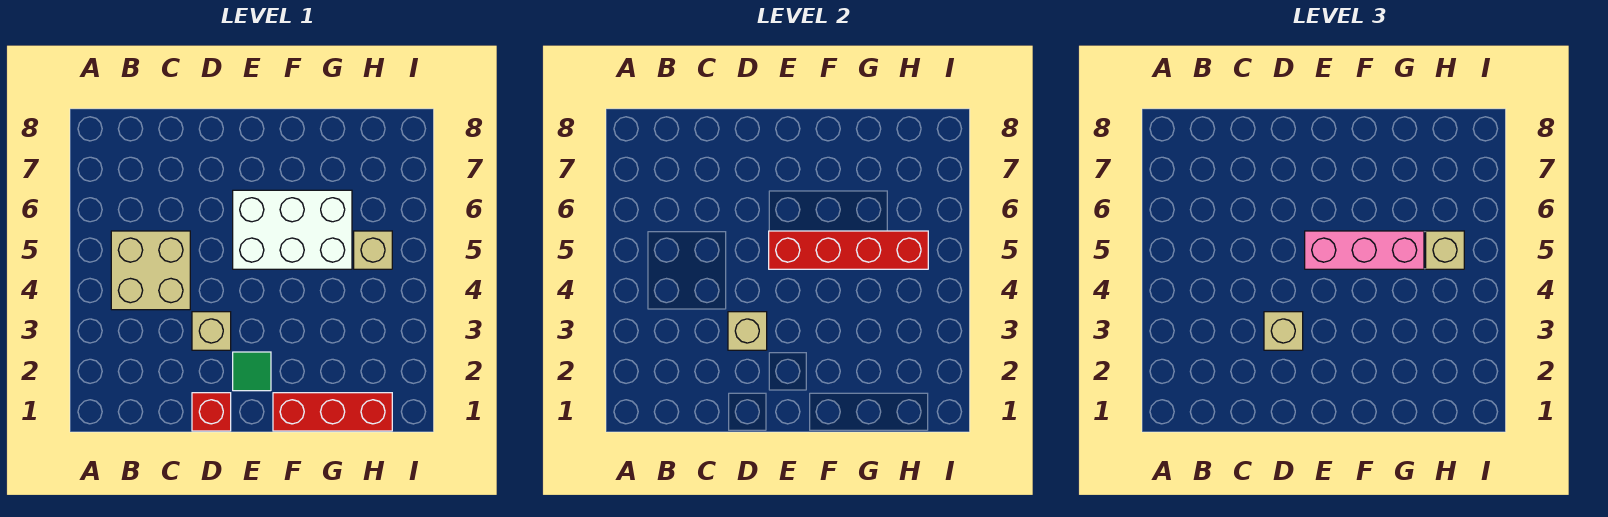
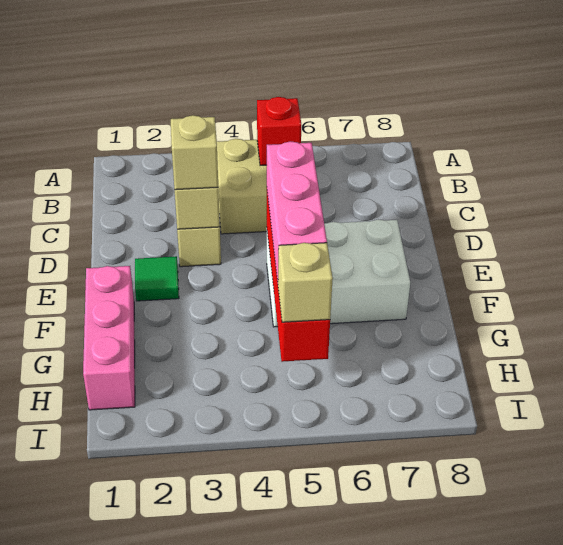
red brick D1 level 1 -> red brick B5 level 2
white brick E5:G6 level 1 -> white brick E5:F7 level 1
red brick F1:H1 level 1 -> pink brick F1:H1 level 1
tan brick H5 level 1 -> none

